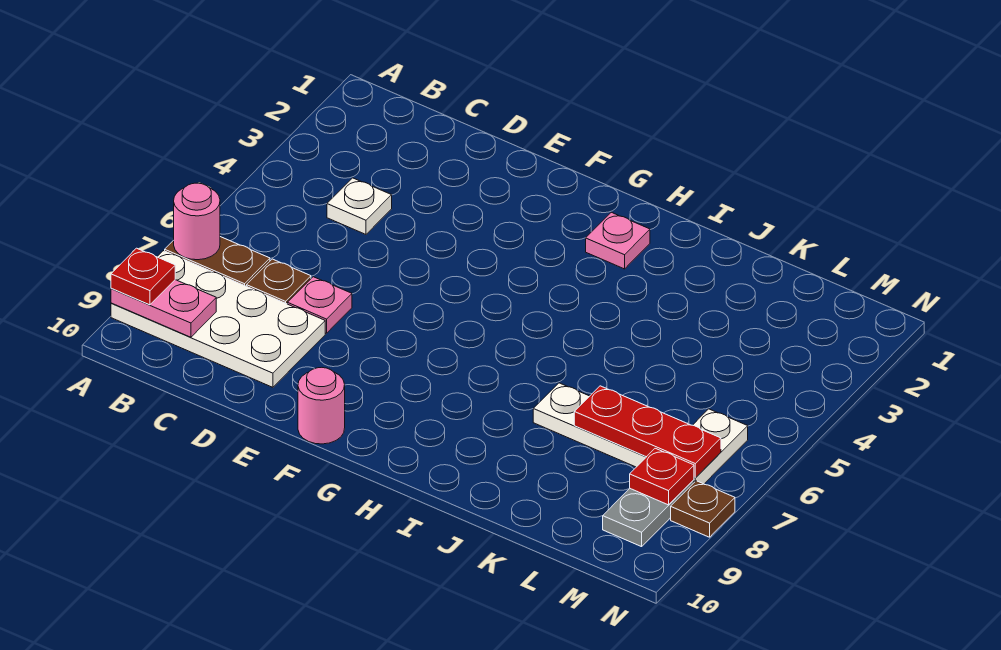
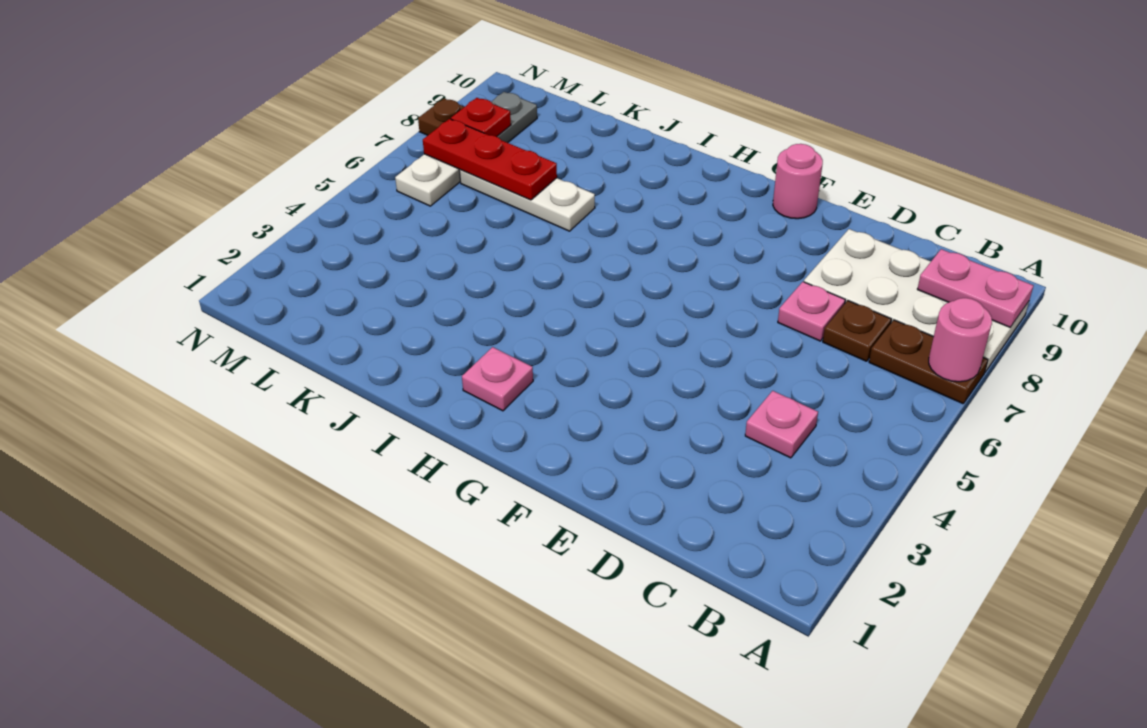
red plate A9 level 3 -> none
white plate C4 level 1 -> pink plate C4 level 1

